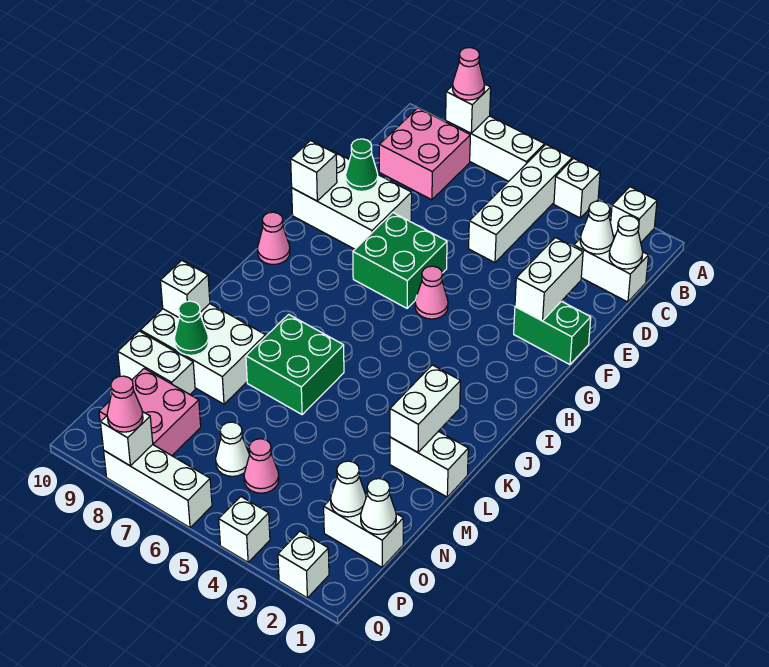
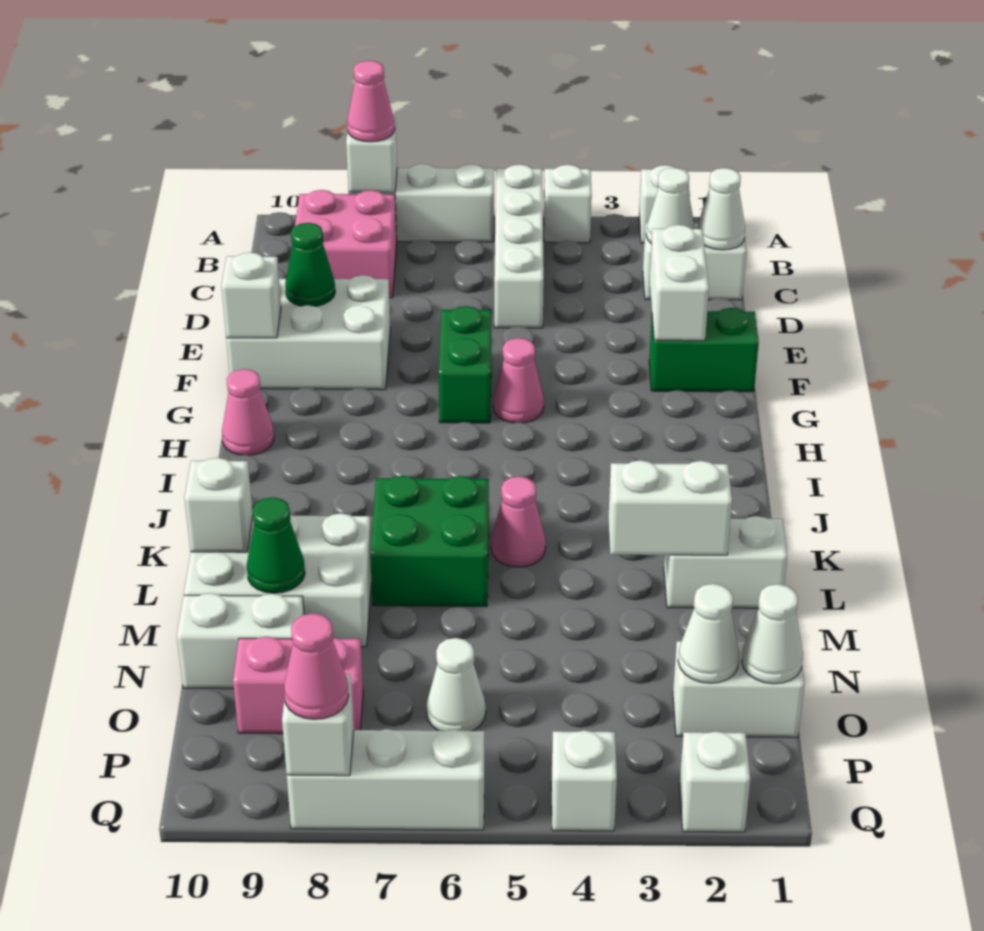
green brick F6:G7 level 1 -> green brick F6:G6 level 1
white brick K2:L2 level 2 -> white brick L2:L3 level 2
pink cone O5 level 1 -> pink cone K5 level 1
pink brick O8:P9 level 1 -> pink brick O8:O9 level 1

